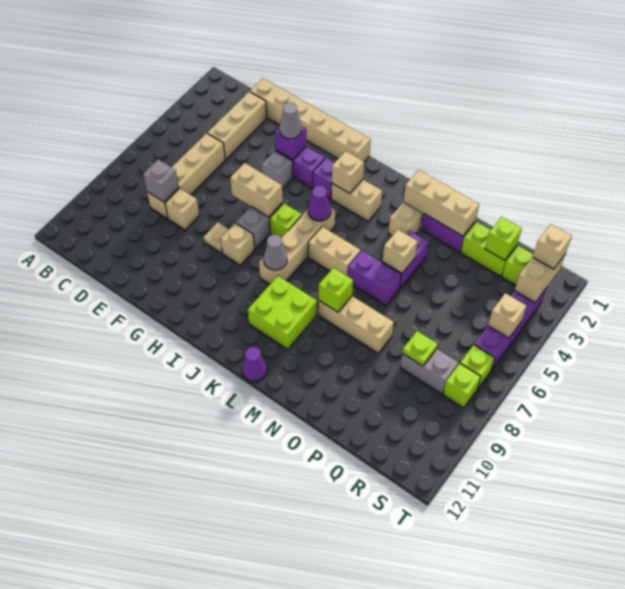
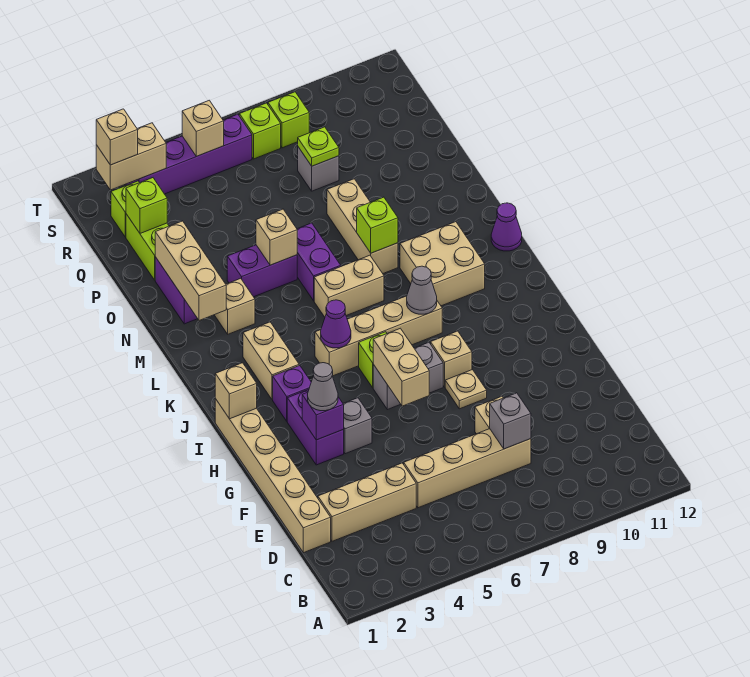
tan brick J3 level 2 -> tan brick I1 level 2
tan brick K6:L6 level 1 -> tan brick L6:L7 level 1
lime brick K9:L10 level 1 -> tan brick K9:L10 level 1
grey brick Q8:R8 level 1 -> grey brick Q8 level 1

